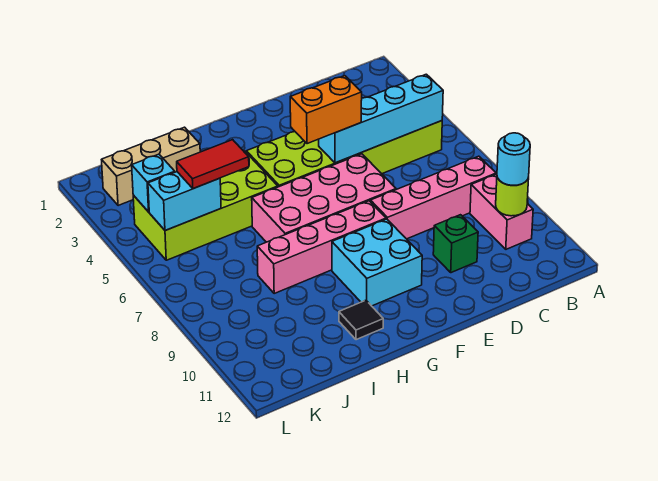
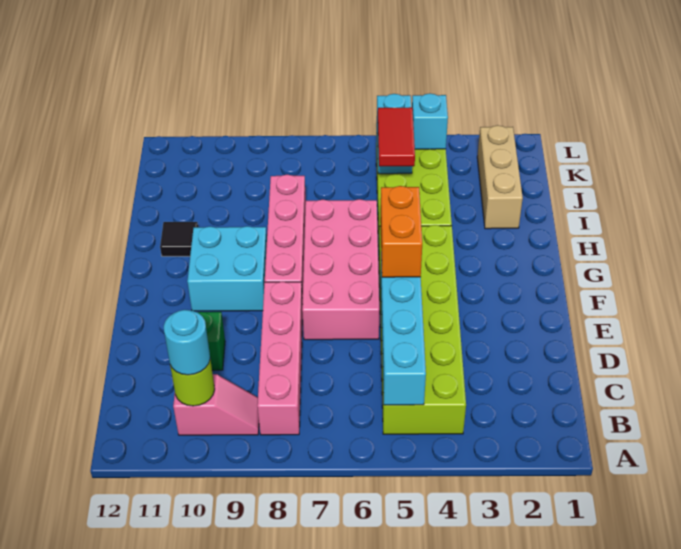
pink brick B9:B10 level 1 -> pink slope B9:B10 level 1 top 10

